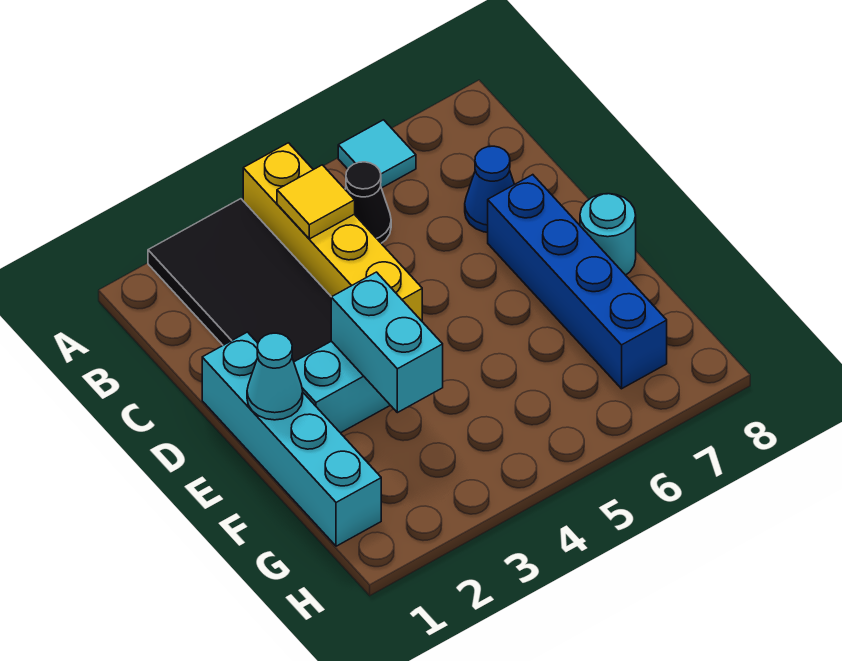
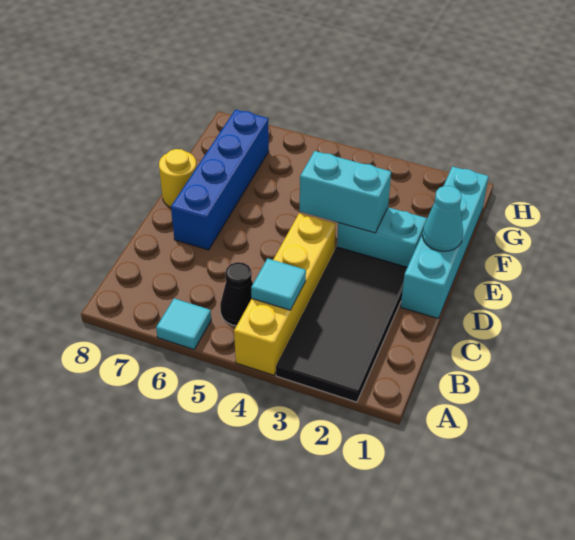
yellow tile B4 level 2 -> cyan tile B4 level 2
blue cone C7 level 1 -> none
cyan brick E3:F3 level 2 -> cyan brick E3:E4 level 2
cyan round brick E8 level 1 -> yellow round brick E8 level 1

